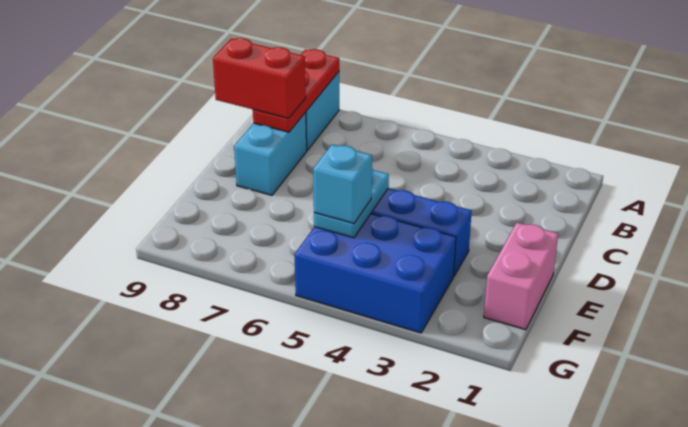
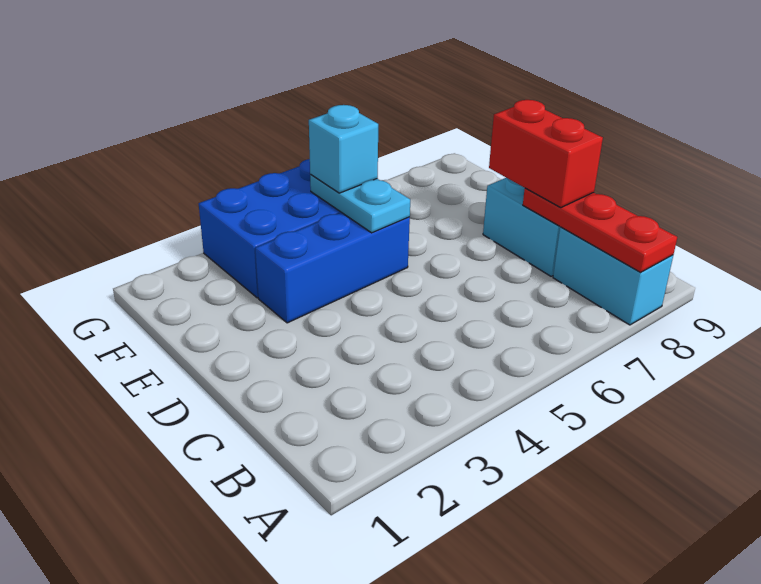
red brick C8:C9 level 3 -> red brick C8:D8 level 3
pink brick E1:F1 level 1 -> none

